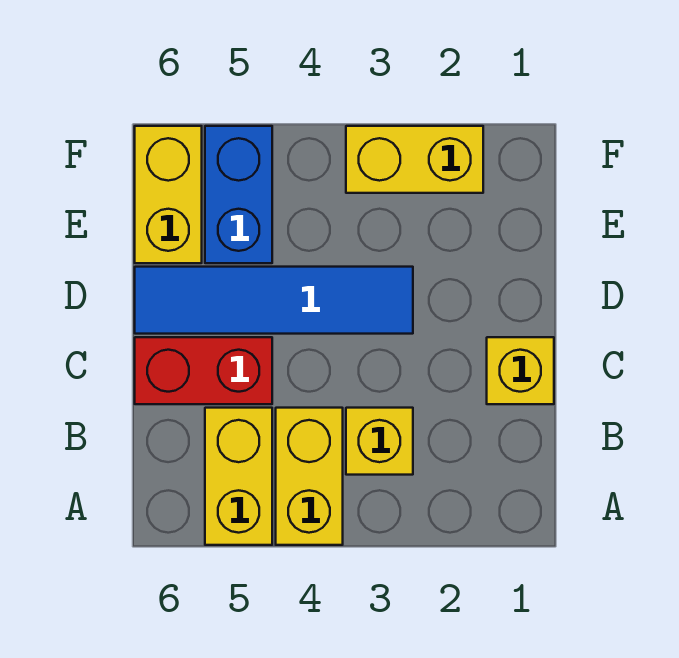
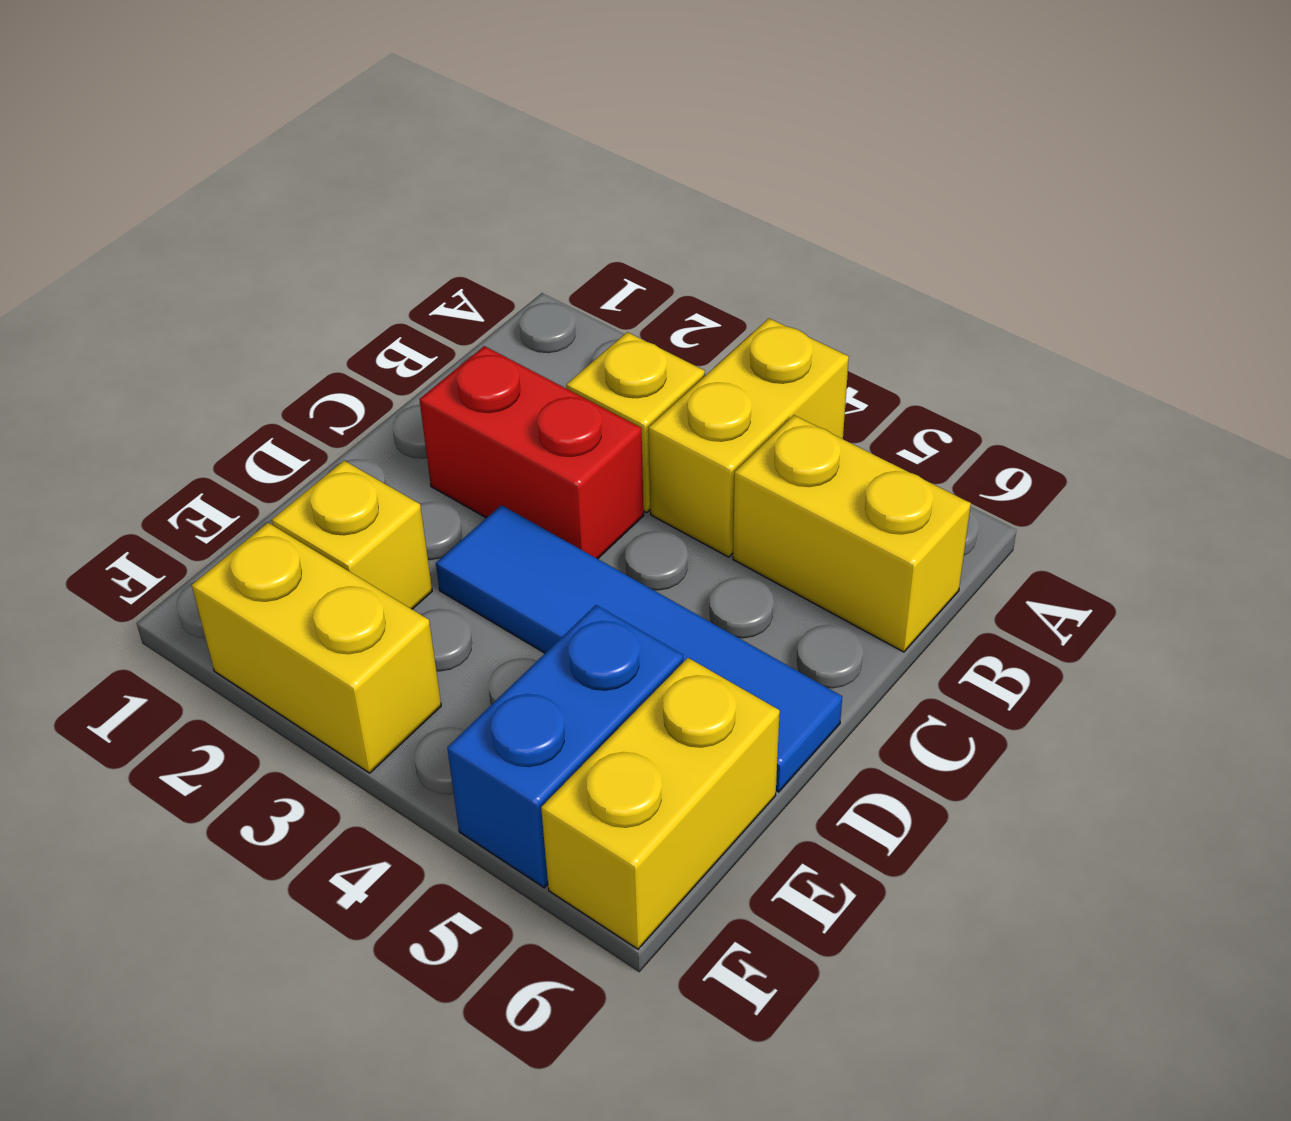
yellow brick A5:B5 level 1 -> yellow brick B5:B6 level 1
yellow brick C1 level 1 -> yellow brick E2 level 1
red brick C5:C6 level 1 -> red brick C2:C3 level 1

